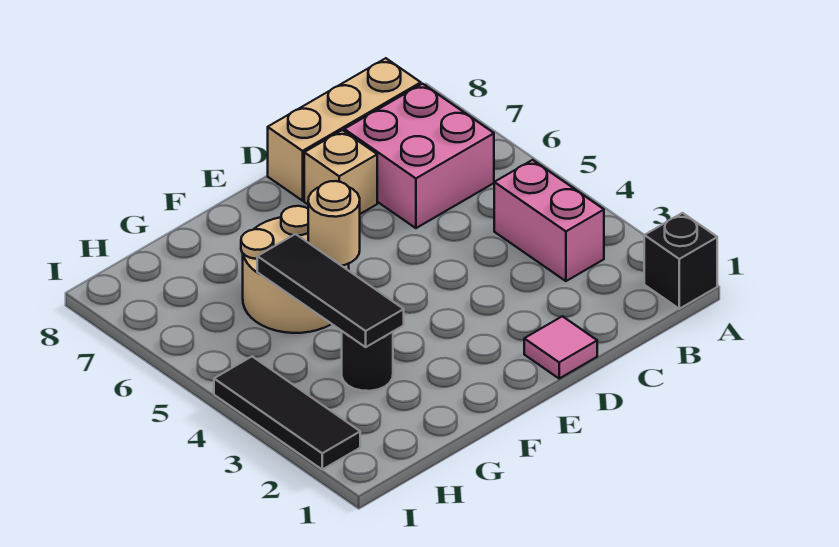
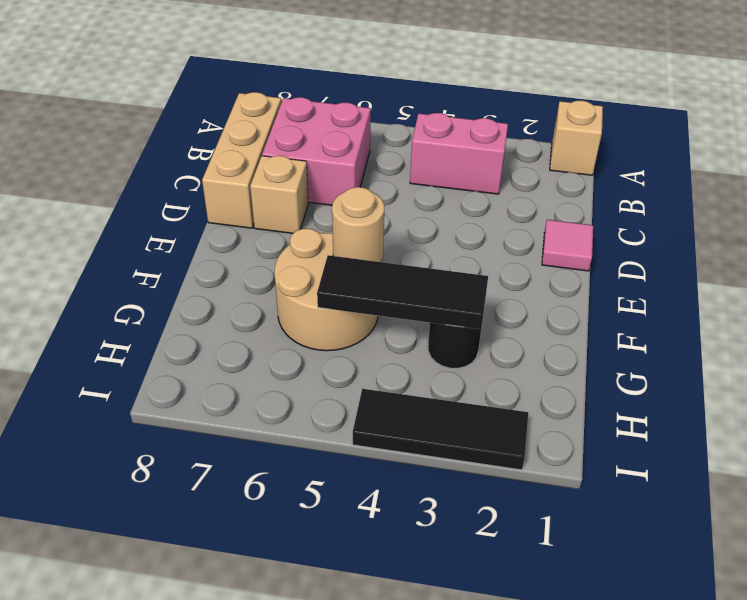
black brick A1 level 1 -> tan brick A1 level 1

